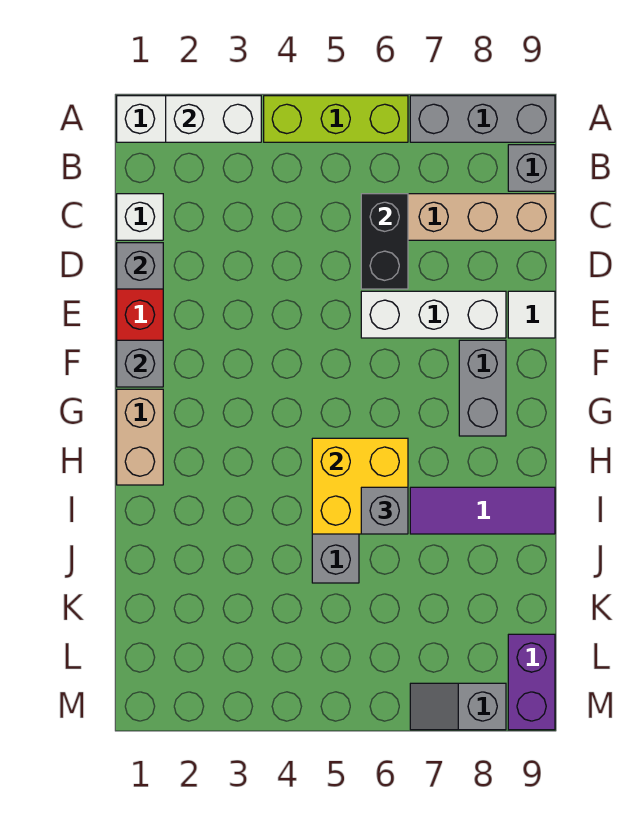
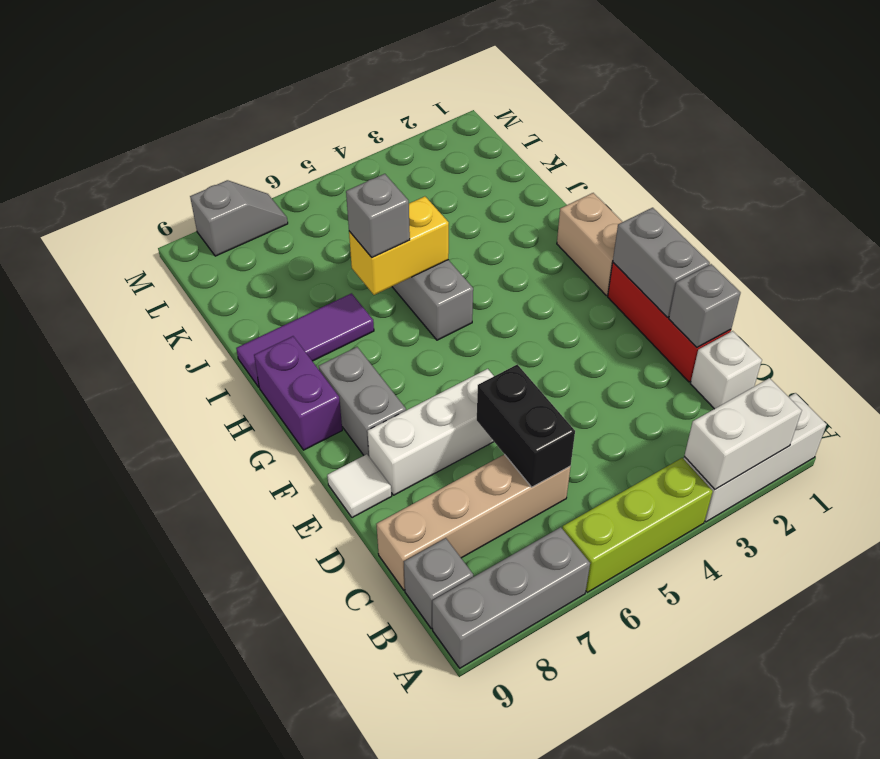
grey brick F1 level 2 -> grey brick E1:F1 level 2
yellow brick H5:I6 level 2 -> yellow brick I5:I6 level 2
purple brick L9:M9 level 1 -> purple brick G9:H9 level 1

